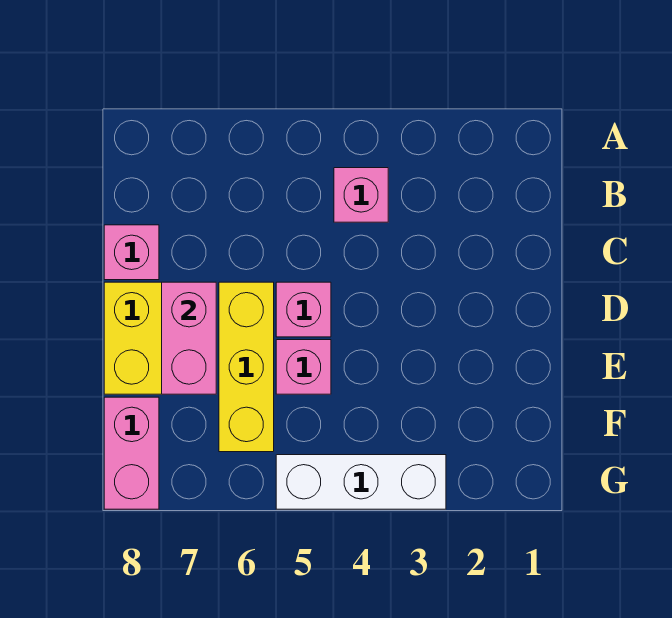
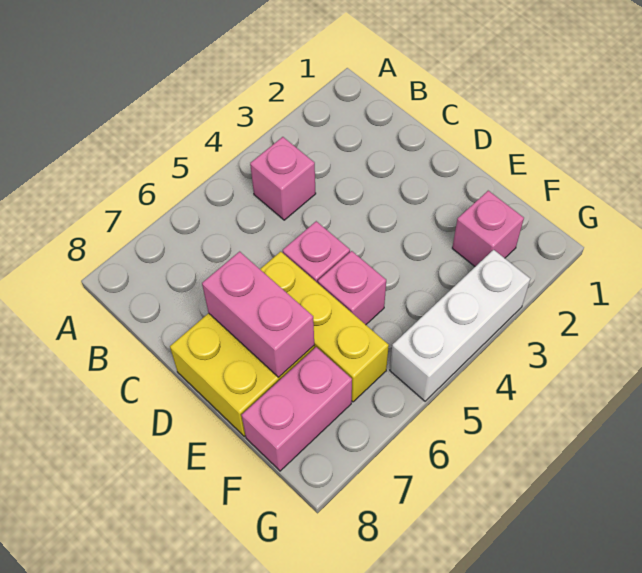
pink brick C8 level 1 -> pink brick F2 level 1
pink brick F8:G8 level 1 -> pink brick F7:F8 level 1

